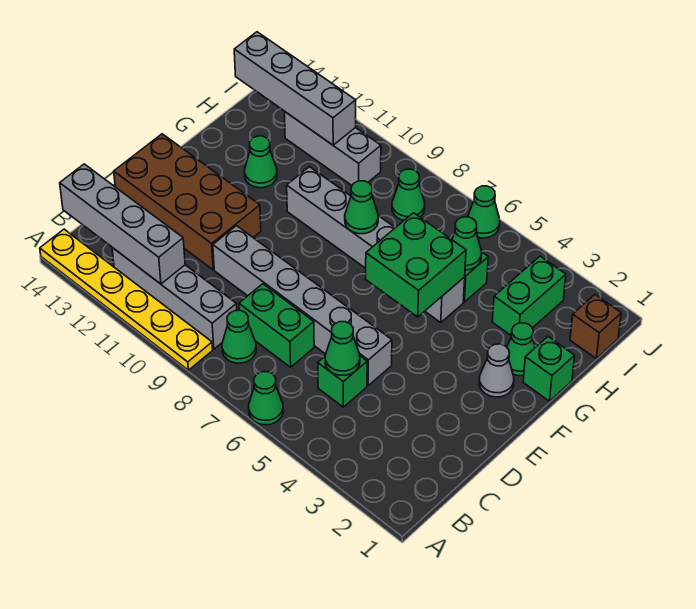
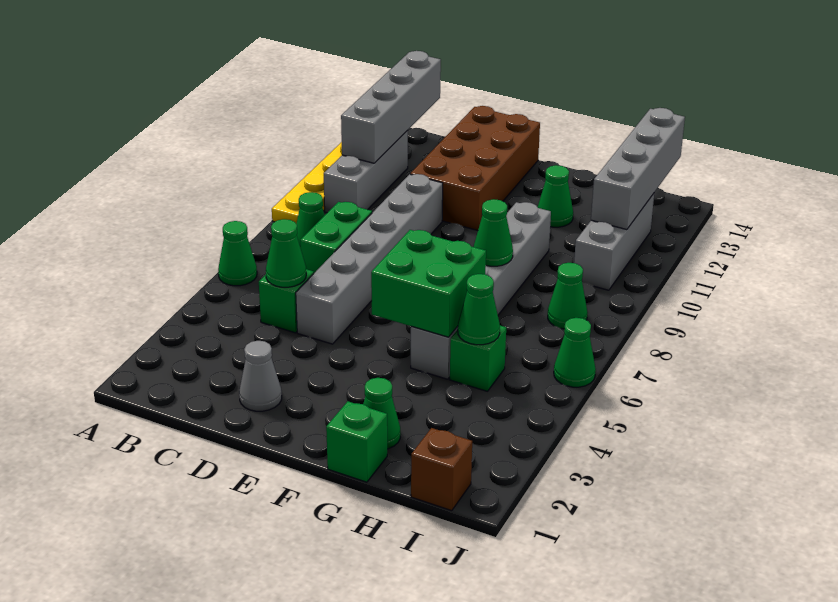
grey brick B9:B12 level 1 -> grey brick B10:B12 level 1
grey cone F2 level 1 -> grey cone D2 level 1
green brick H3:I3 level 1 -> none

